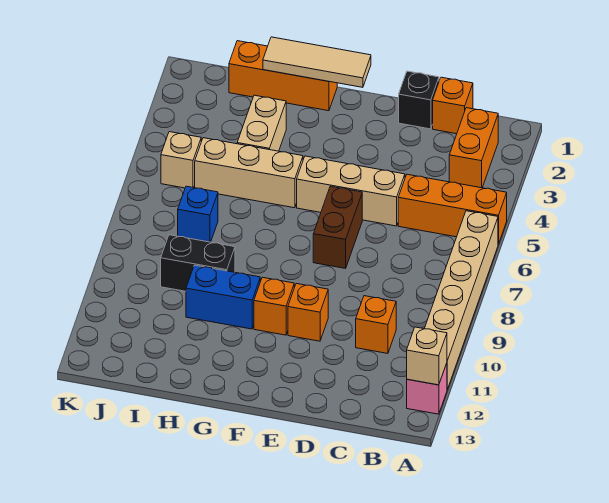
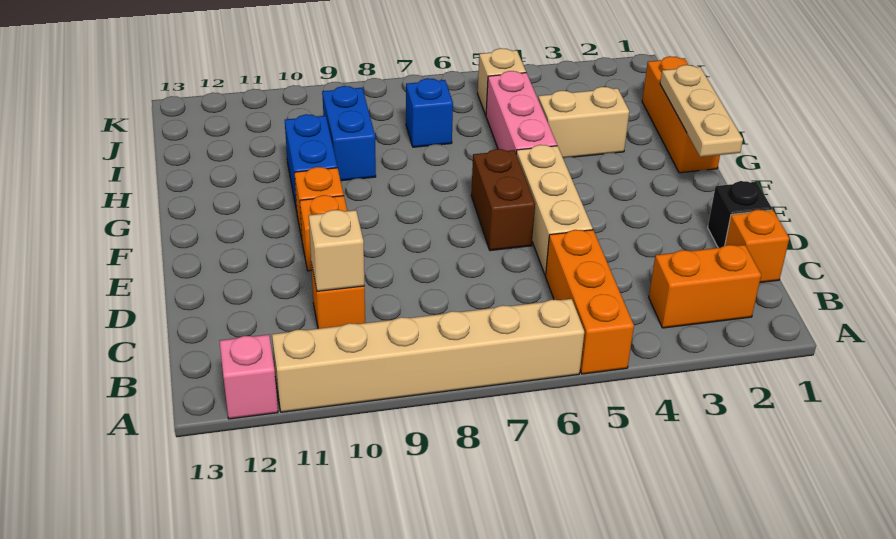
tan brick A12 level 2 -> tan brick C10 level 2
brown brick E6:E7 level 1 -> brown brick E6:F6 level 1
tan tile F1:H1 level 2 -> tan plate F1:H1 level 2
tan brick G5:I5 level 1 -> pink brick G5:I5 level 1
black brick H9:I9 level 1 -> blue brick H9:I9 level 1

